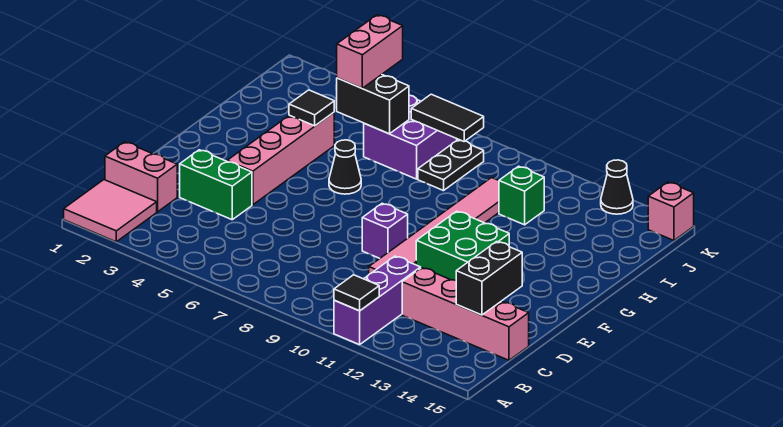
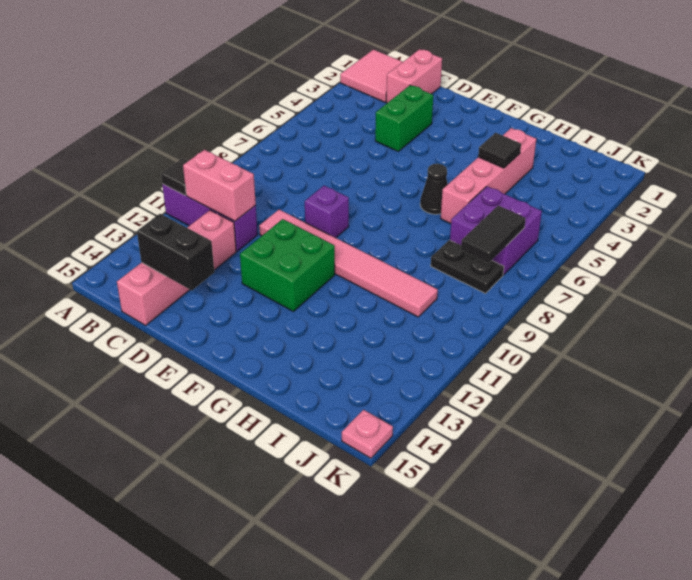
pink brick E4:H4 level 1 -> pink brick H3:H6 level 1
black brick I5:I6 level 2 -> none
pink brick I5:J5 level 3 -> pink brick B11:C11 level 2
green brick I11 level 1 -> none
black cone K13 level 1 -> none
pink brick K15 level 1 -> pink plate K15 level 1

